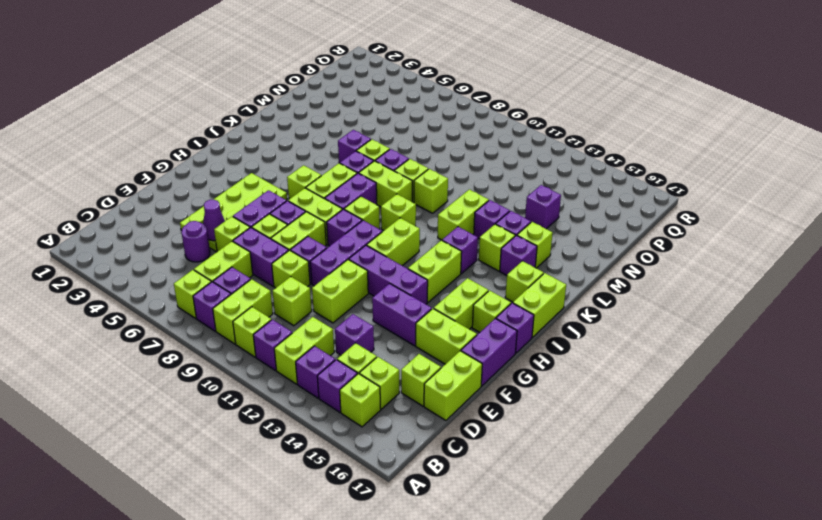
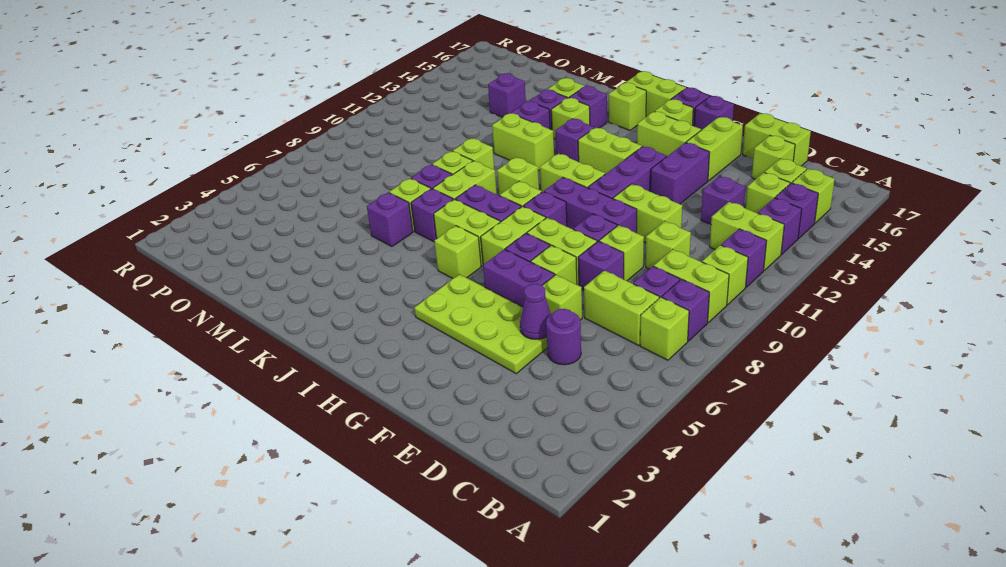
purple brick E7:E8 level 1 -> purple brick E8 level 1
purple brick F17:G17 level 1 -> purple brick G17 level 1

